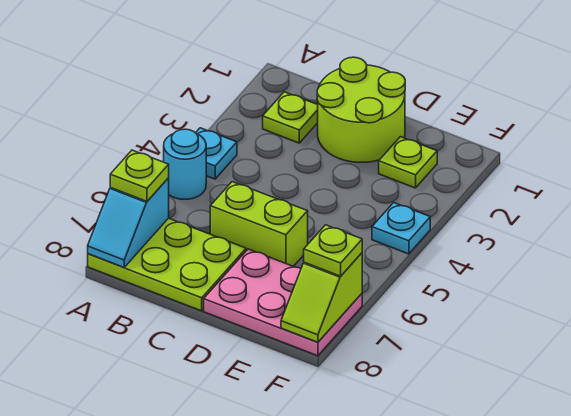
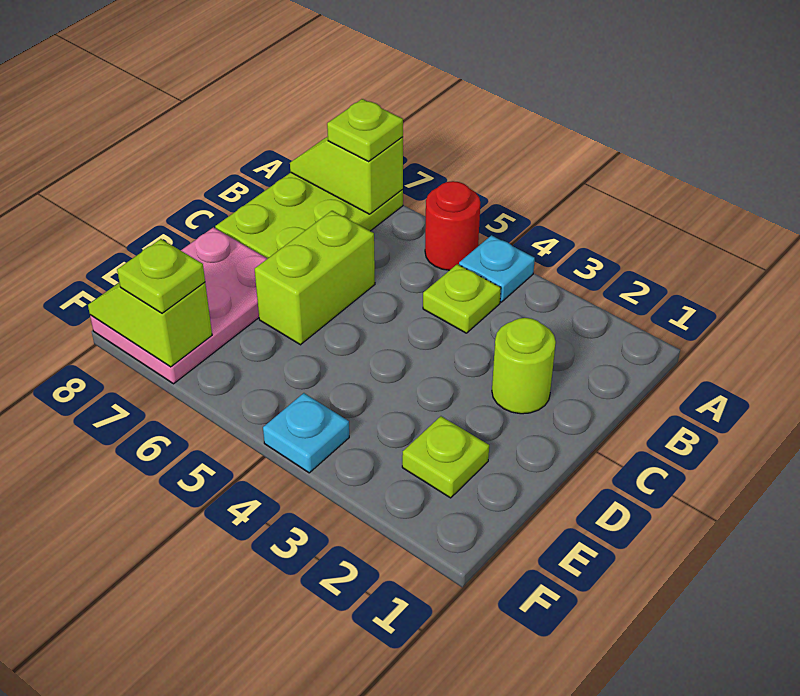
cyan round brick A5 level 1 -> red round brick A5 level 1
cyan slope A7:A8 level 2 top 7 -> lime slope A7:A8 level 2 top 7
lime plate B2 level 1 -> lime plate B4 level 1
lime round brick C1:D2 level 1 -> lime round brick C2 level 1

